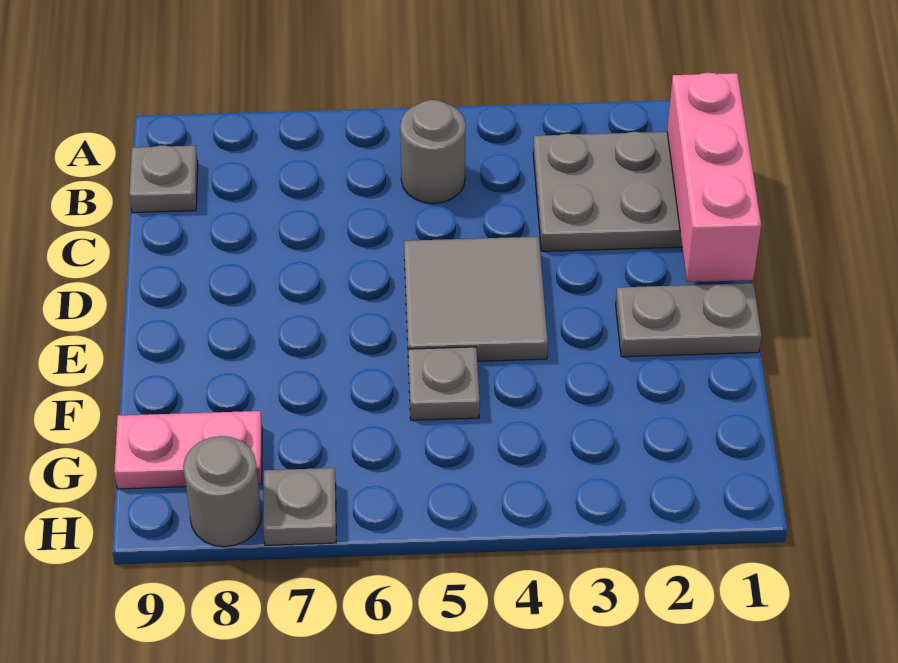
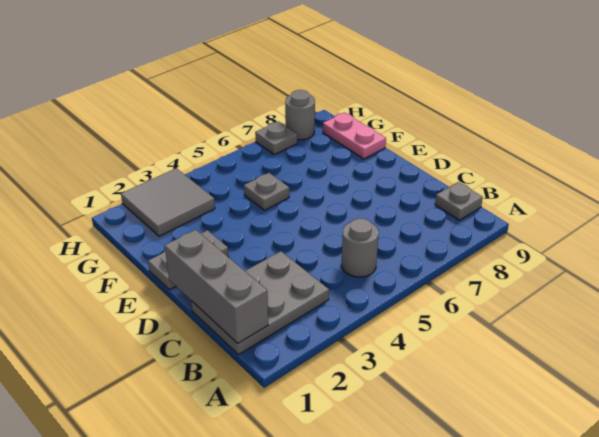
pink brick B1:D1 level 2 -> grey brick B1:D1 level 2
grey tile D4:E5 level 1 -> grey tile G2:H3 level 1
pink plate G8:G9 level 1 -> pink plate F9:G9 level 1

